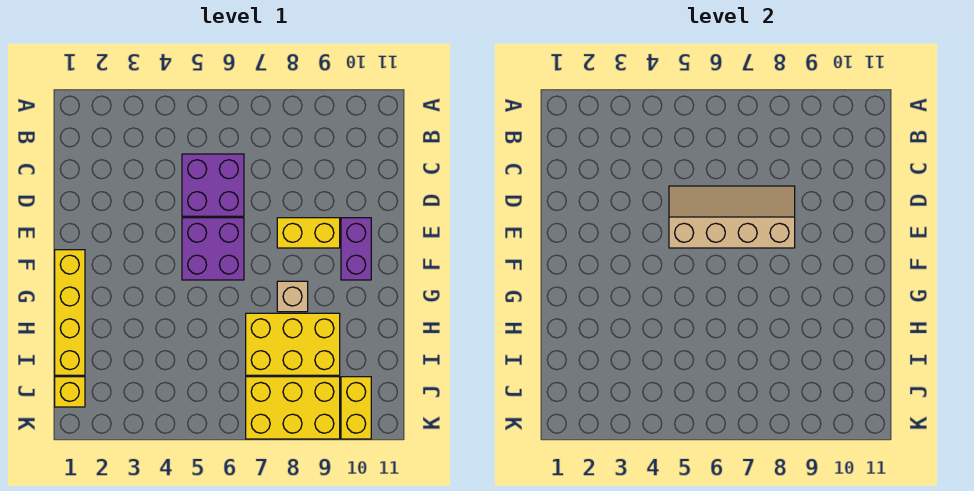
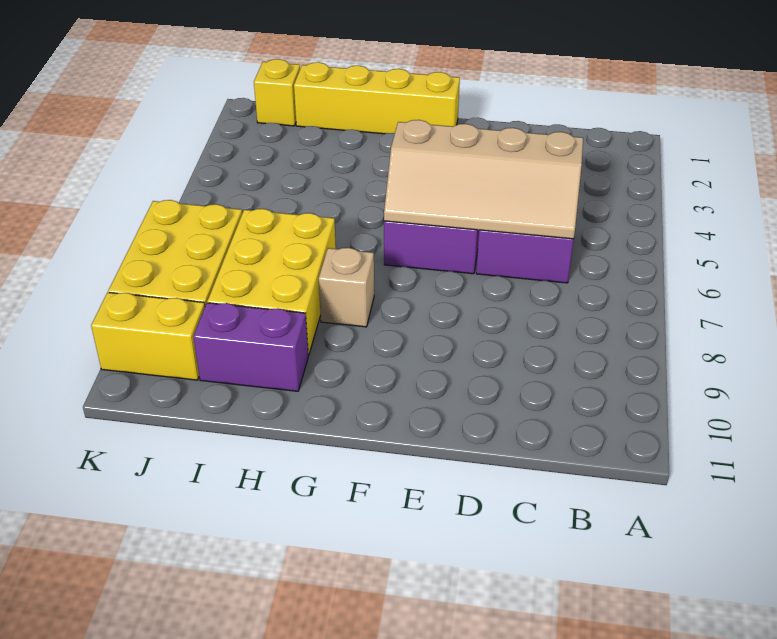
tan slope D5:E8 level 2 top E -> tan slope C5:F6 level 2 top 5
yellow brick E8:E9 level 1 -> none
purple brick E10:F10 level 1 -> purple brick H10:I10 level 1

